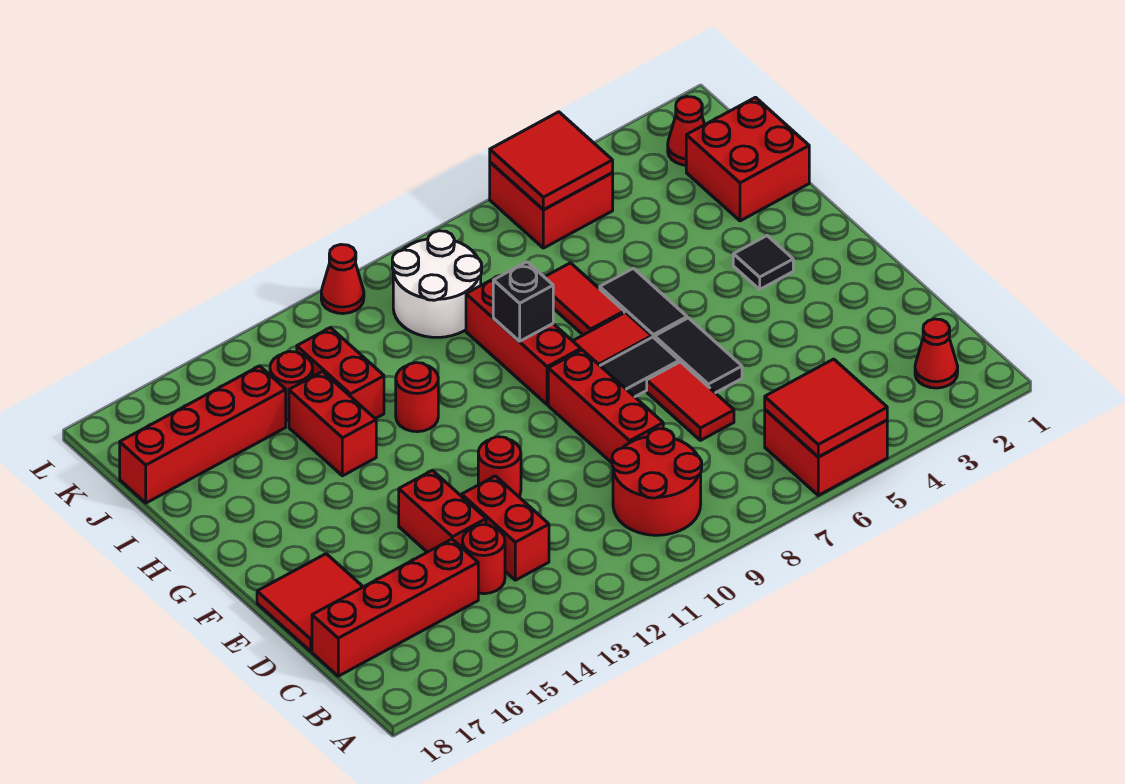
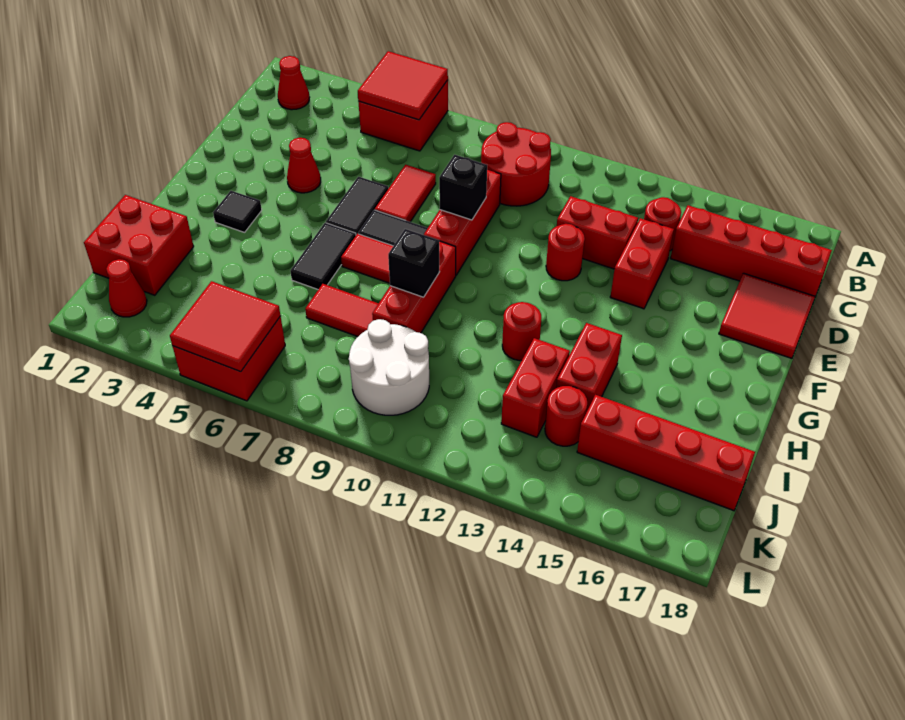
red brick C13:D13 level 1 -> red brick D12:D13 level 1
none -> black brick E9 level 2
red tile H7:I7 level 1 -> red tile I7:I8 level 1
red cone L11 level 1 -> red cone E4 level 1

